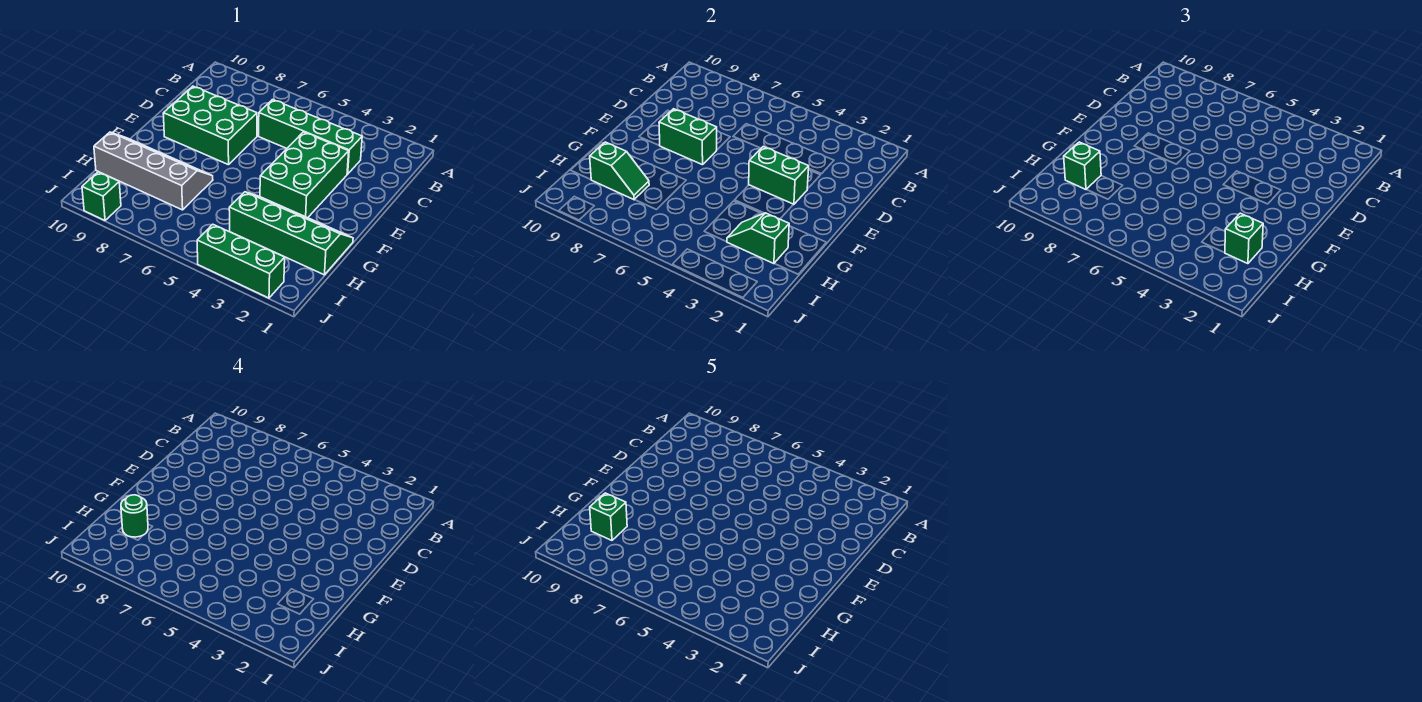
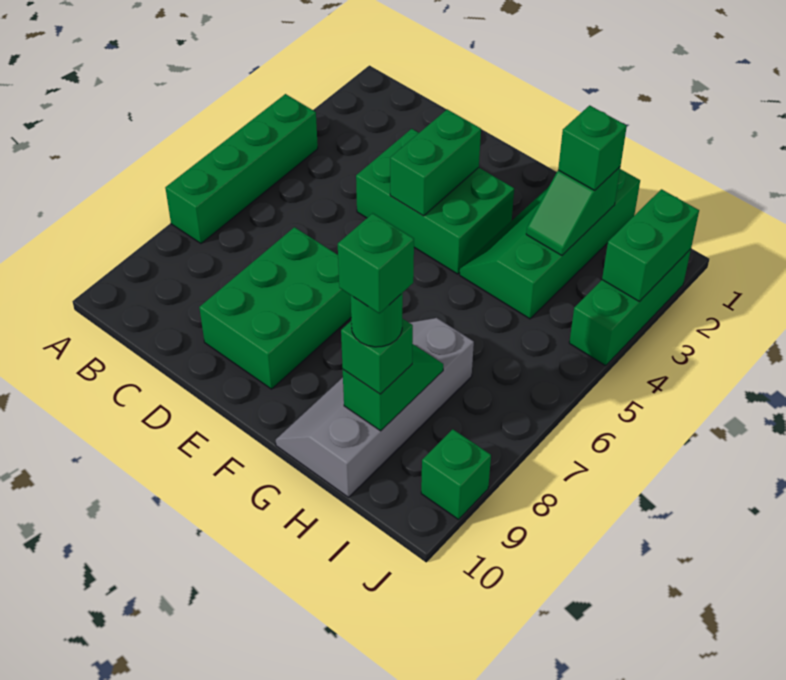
green brick C3:C6 level 1 -> green brick A4:A7 level 1
green brick E7:E8 level 2 -> green brick J2:J3 level 2

